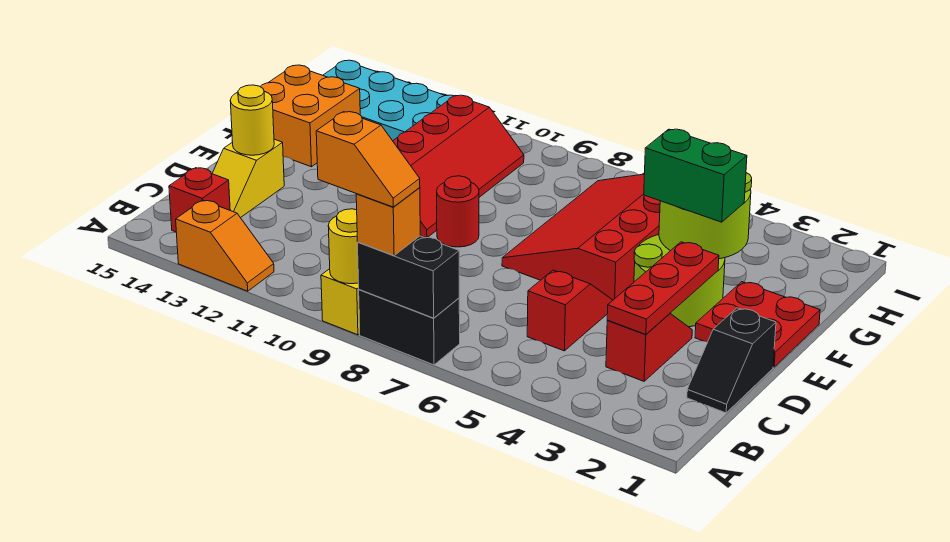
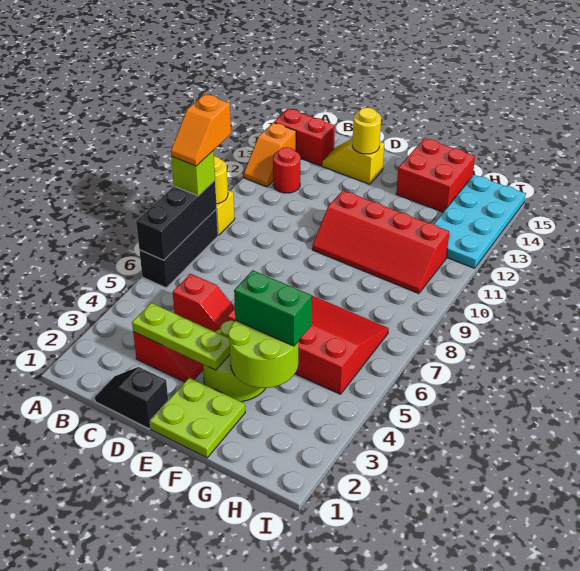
black brick A7:A8 level 1 -> black brick A6:A8 level 1
black brick A7:A8 level 2 -> black brick A6:A8 level 2
orange brick A8 level 3 -> lime brick A8 level 3
red brick B14 level 1 -> red brick A14:B14 level 1
red plate C3:E3 level 2 -> lime plate C3:E3 level 2
red plate E1:F2 level 1 -> lime plate E1:F2 level 1
red round brick E9 level 1 -> red round brick B12 level 1
green brick F3:F4 level 3 -> green brick F4:G4 level 3
orange brick F14:G15 level 1 -> red brick F14:G15 level 1

